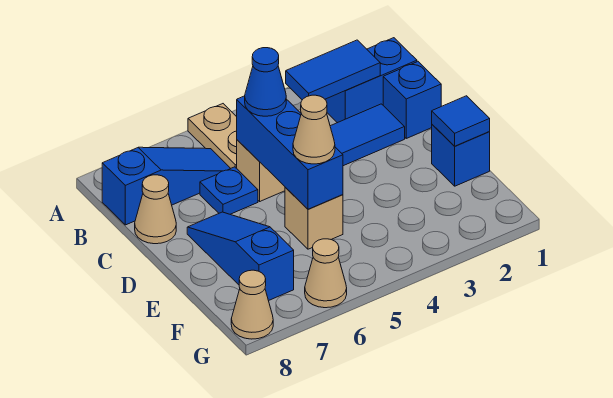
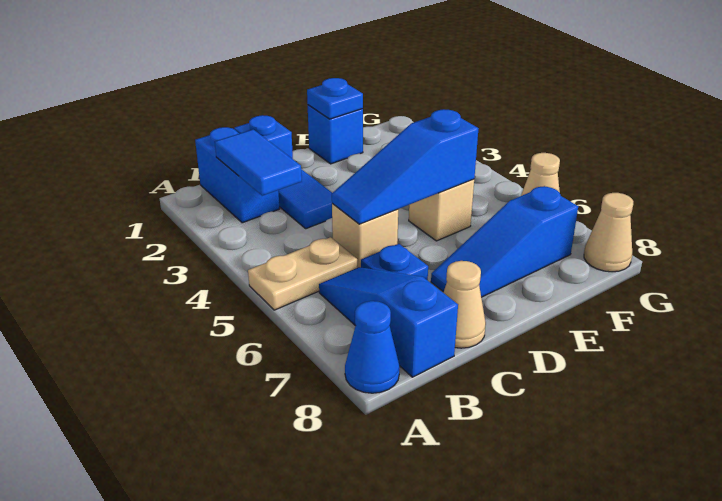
blue brick C5:E5 level 2 -> blue slope C5:E5 level 2 top E
blue cone C5 level 3 -> blue cone A8 level 1
blue tile E1 level 2 -> blue plate E1 level 2
tan cone E5 level 3 -> none

